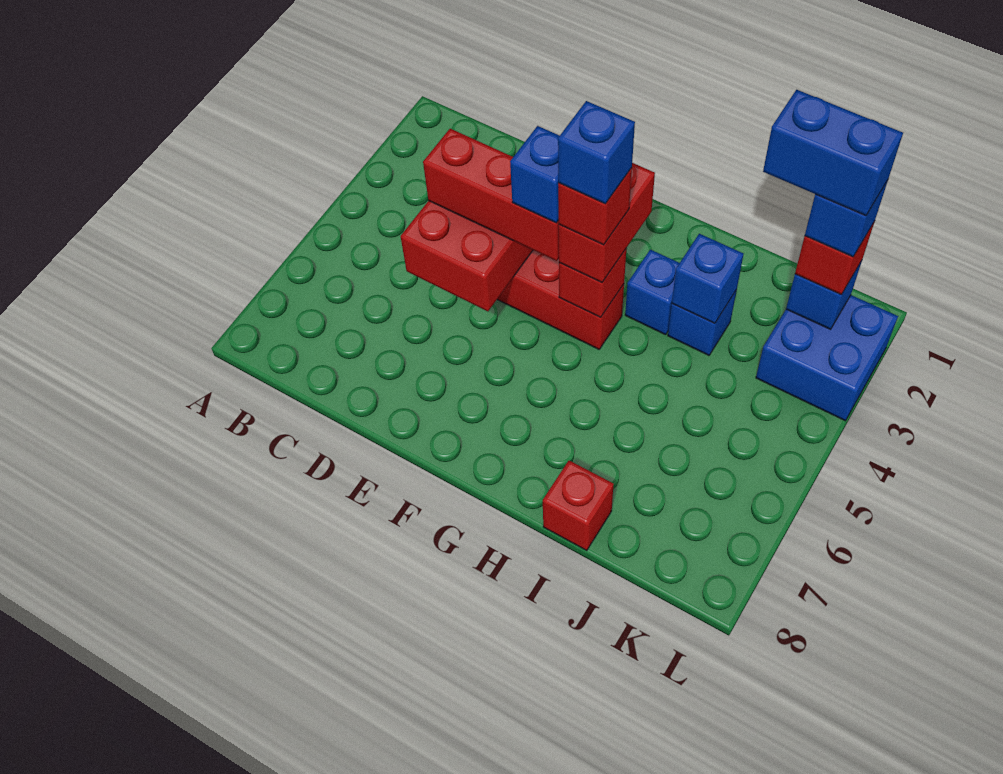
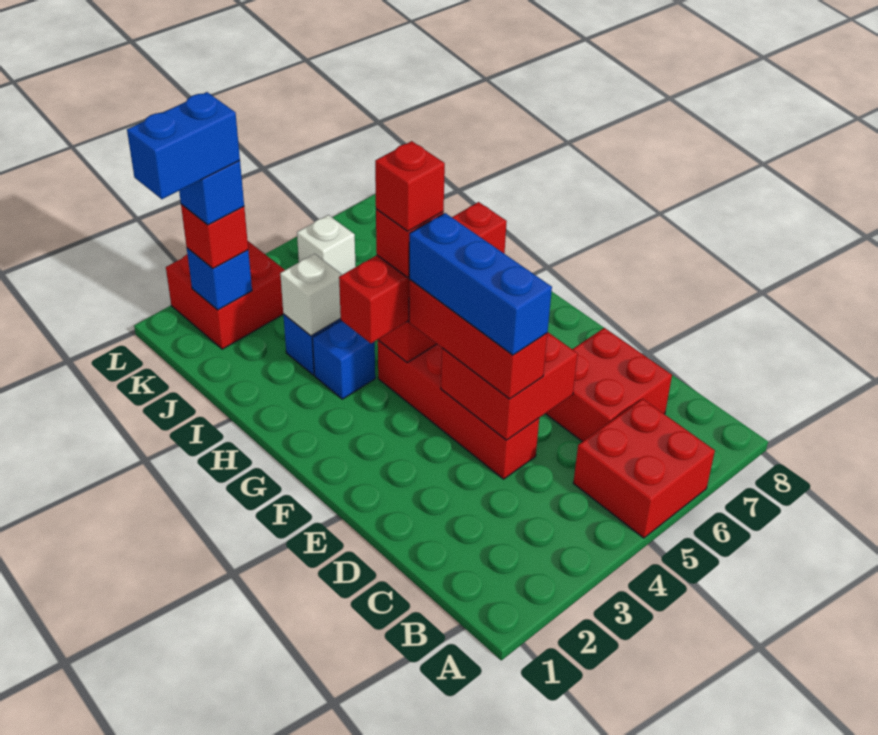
none -> red brick A5:B6 level 1
none -> red brick C6:D7 level 1
blue brick F4 level 4 -> blue brick D4:F4 level 4
blue brick G4 level 5 -> red brick G4 level 5
blue brick I3 level 2 -> white brick I3 level 2
blue brick J2:K2 level 5 -> blue brick K1:K2 level 5
blue brick K2:L3 level 1 -> red brick K2:L3 level 1
none -> white brick K5 level 1

